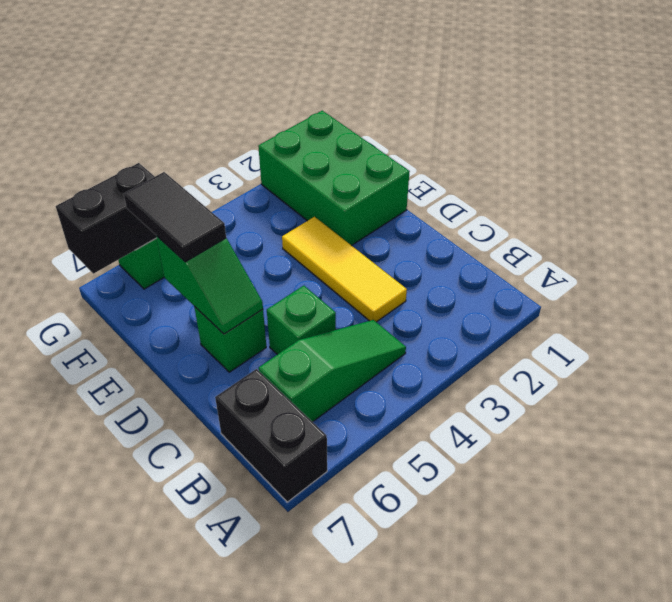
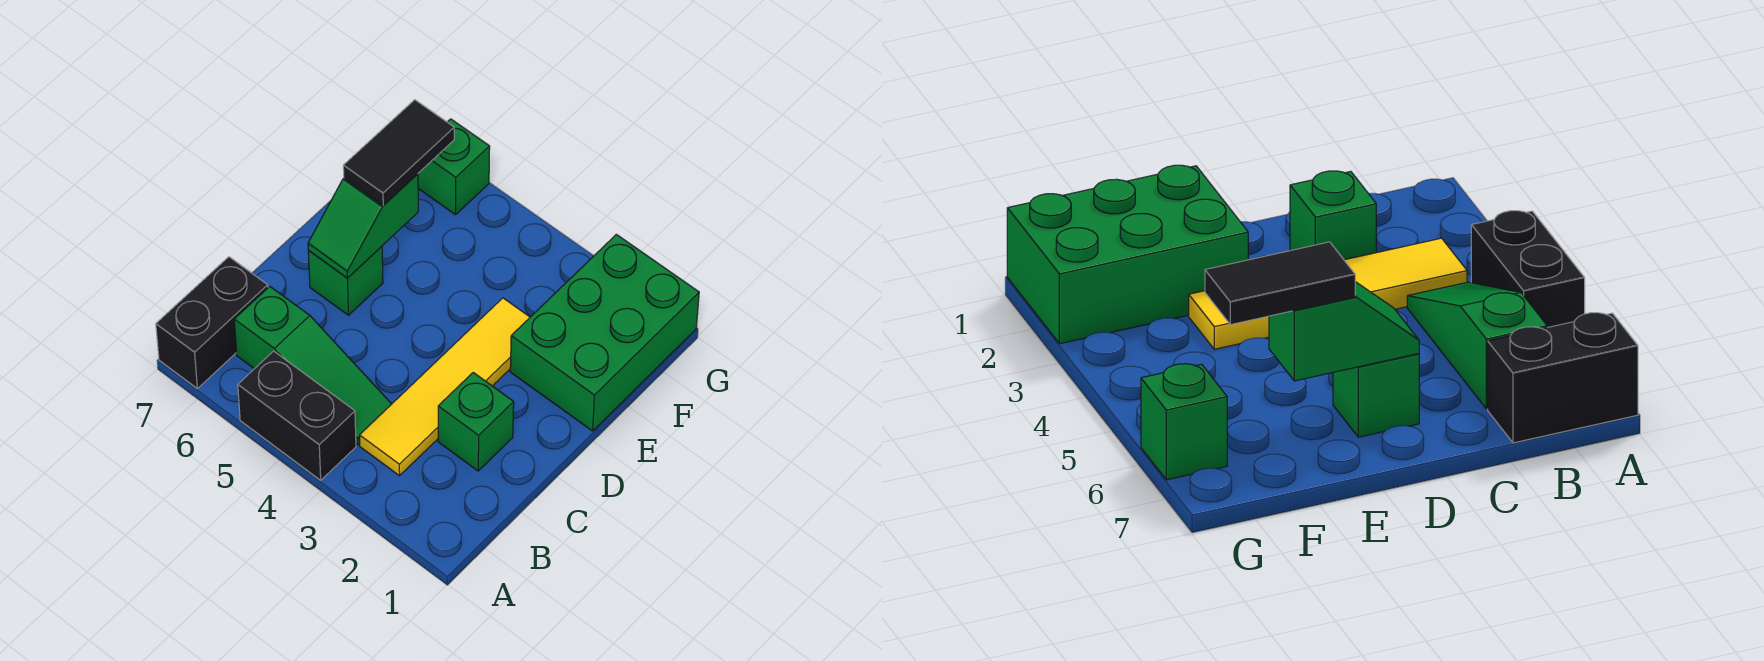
yellow tile C3:E3 level 1 -> yellow tile B3:E3 level 1
green brick C5 level 1 -> green brick C2 level 1
black brick G6:G7 level 2 -> black brick A4:A5 level 1

